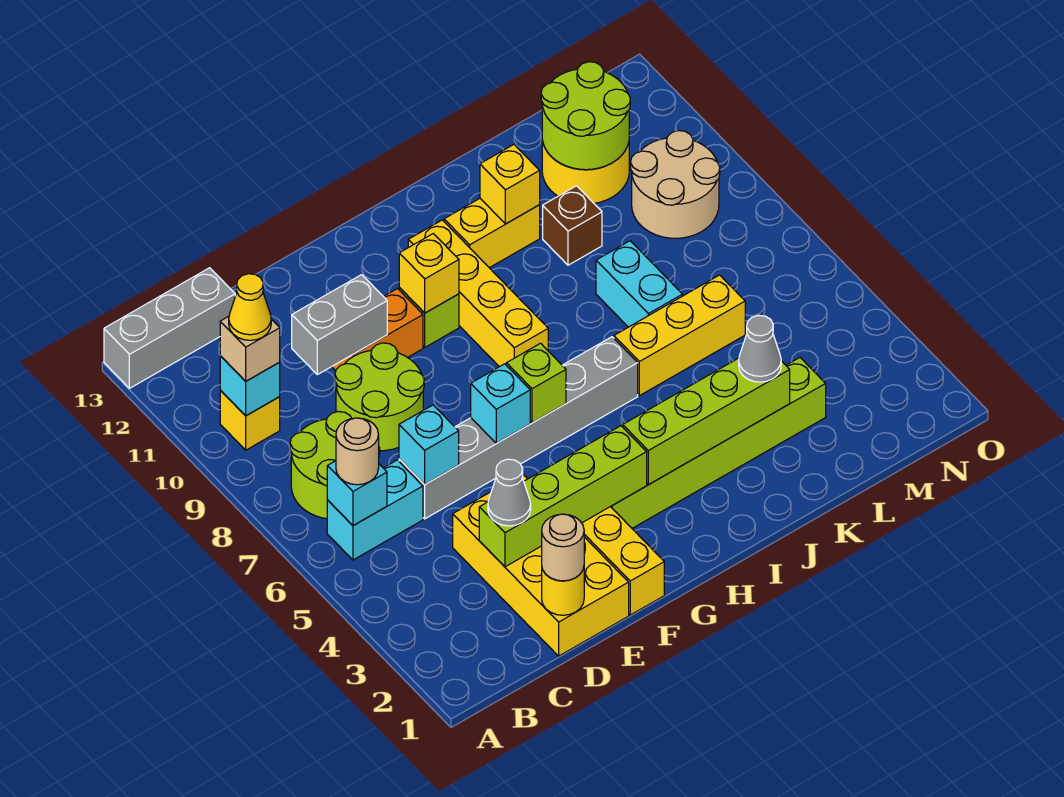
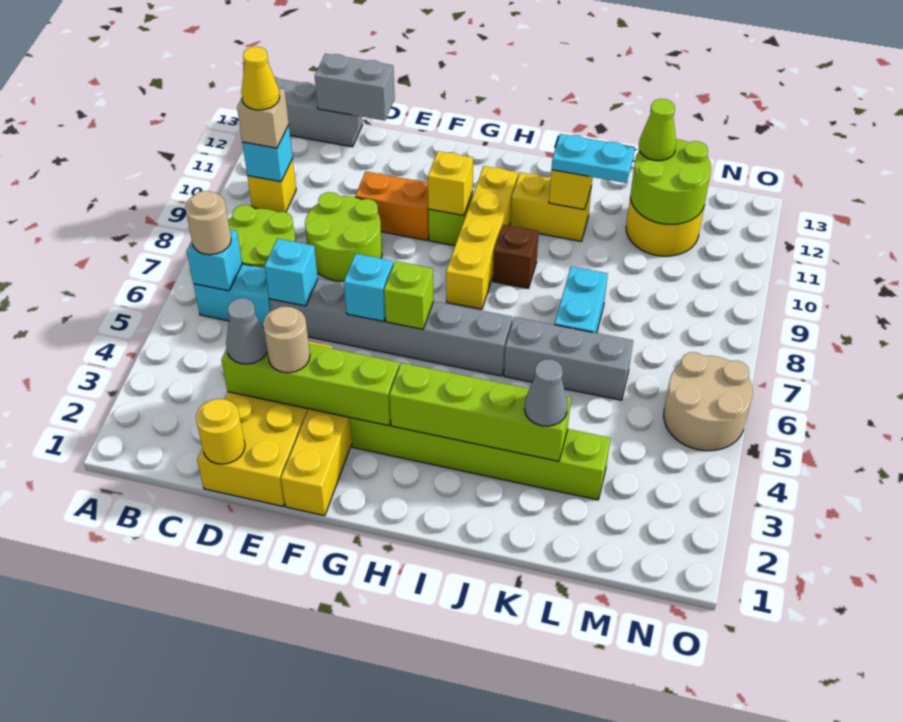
tan round brick D1 level 3 -> tan round brick E3 level 3
grey brick D10:E10 level 2 -> grey brick C13:D13 level 2
yellow brick J6:L6 level 1 -> grey brick J6:L6 level 1
none -> cyan plate J11:K11 level 3
brown brick K10 level 1 -> brown brick I9 level 1
none -> lime cone L12 level 3
tan round brick M9:N10 level 1 -> tan round brick N5:O6 level 1

